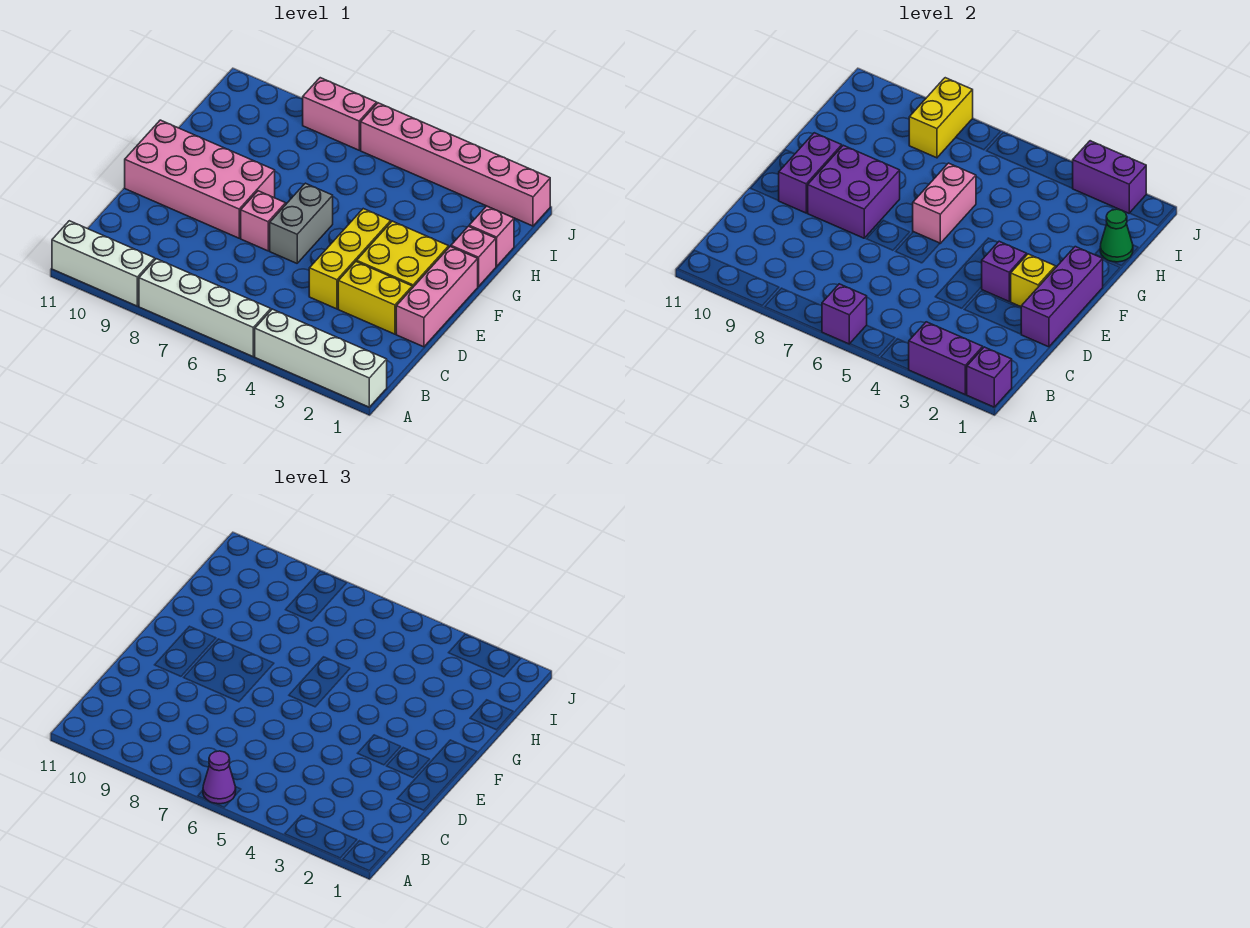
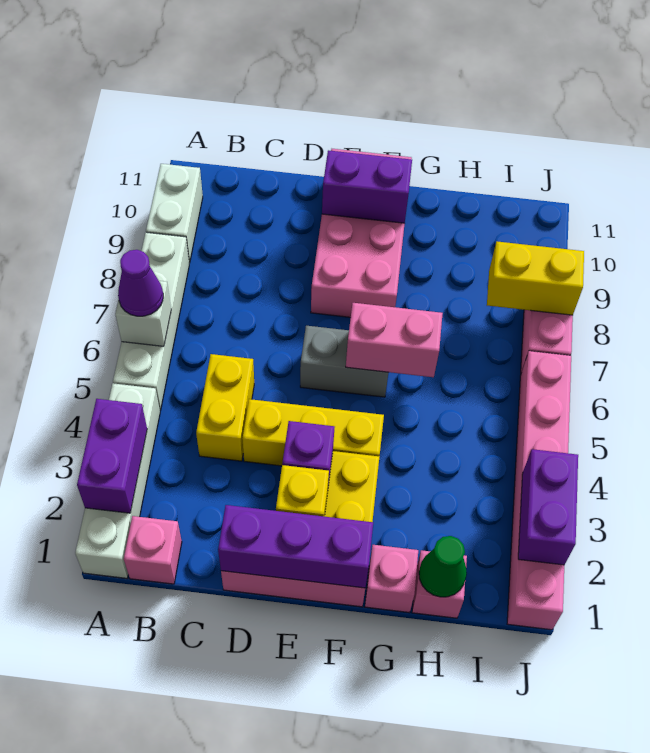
purple brick A1 level 2 -> none
purple brick A6 level 2 -> white brick A6 level 2
white brick A9:A11 level 1 -> white brick A9:A10 level 1
yellow brick D2:D3 level 1 -> yellow brick C4:C5 level 1
pink brick E7 level 1 -> pink brick B1 level 1
purple brick E8:F9 level 2 -> none

